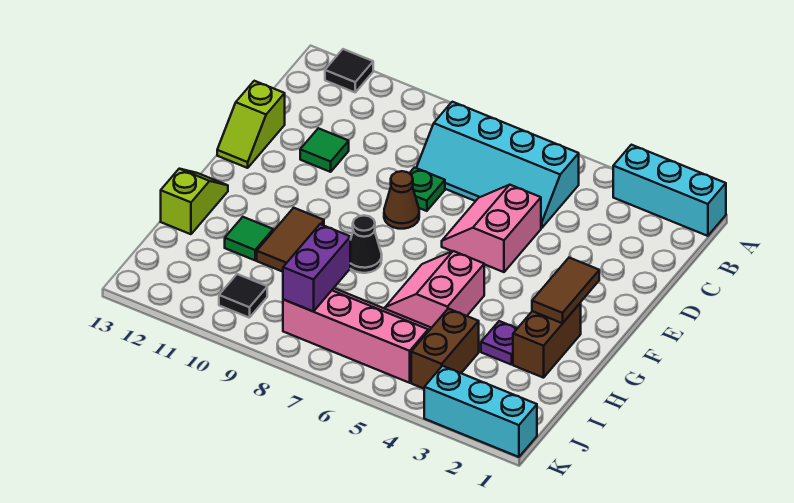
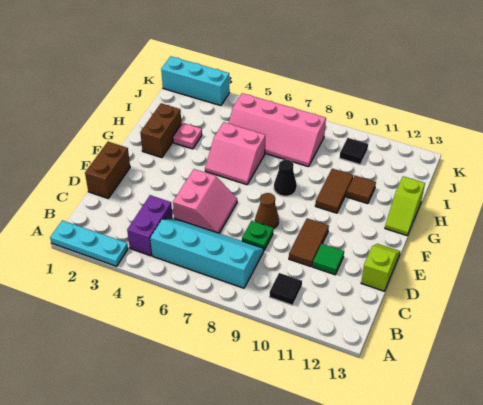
cyan brick A1:A3 level 1 -> cyan plate A1:A3 level 1
black tile A12 level 1 -> black tile B10 level 1
brown tile F2:G2 level 2 -> brown tile D10:E10 level 1
pink slope G5:H6 level 1 top 5 -> pink slope G5:H6 level 1 top H
purple plate H3 level 1 -> pink plate H3 level 1
green tile H11 level 1 -> brown tile H11 level 1
brown brick I4:J4 level 1 -> brown brick D1:E1 level 1
purple brick I8:J8 level 2 -> purple brick B4:C4 level 1

